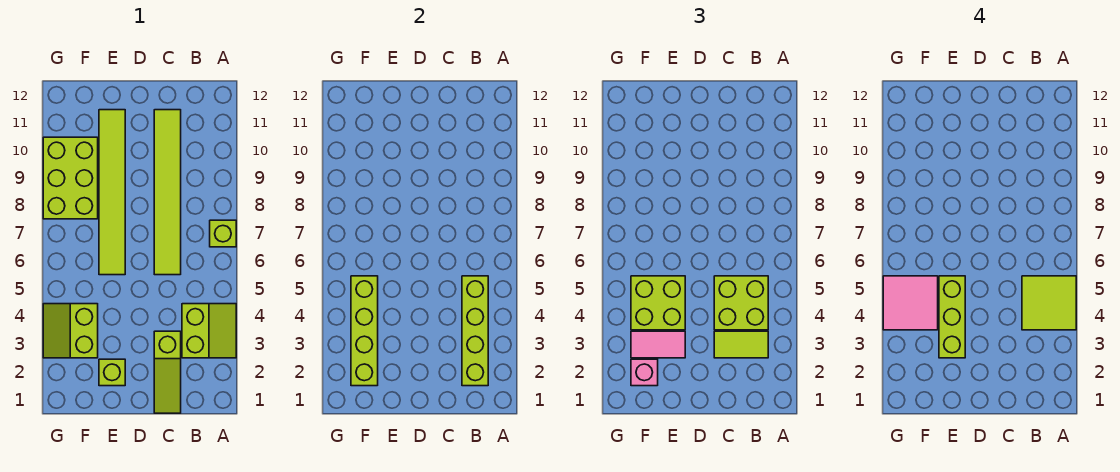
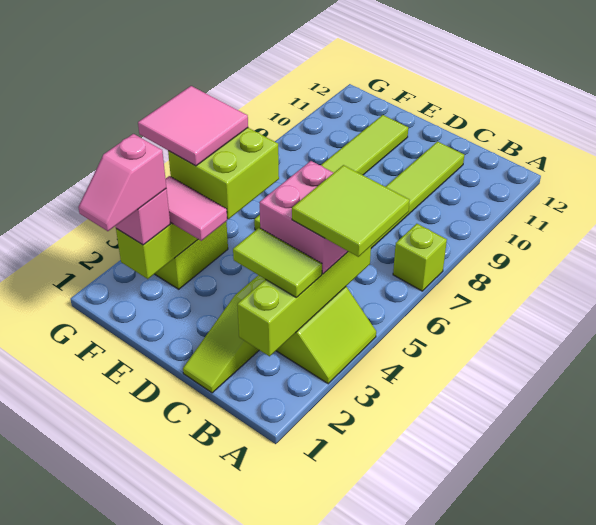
lime brick B4:C5 level 3 -> pink brick B4:C5 level 3
lime brick E2 level 1 -> none
lime brick E3:E5 level 4 -> none
none -> pink slope F1:F2 level 4 top 2
lime brick F8:G10 level 1 -> none

